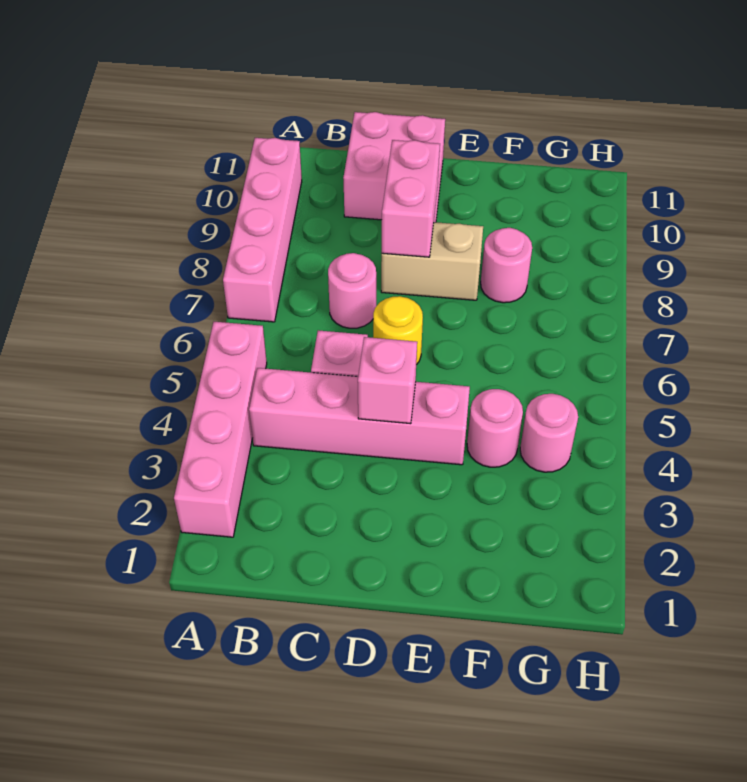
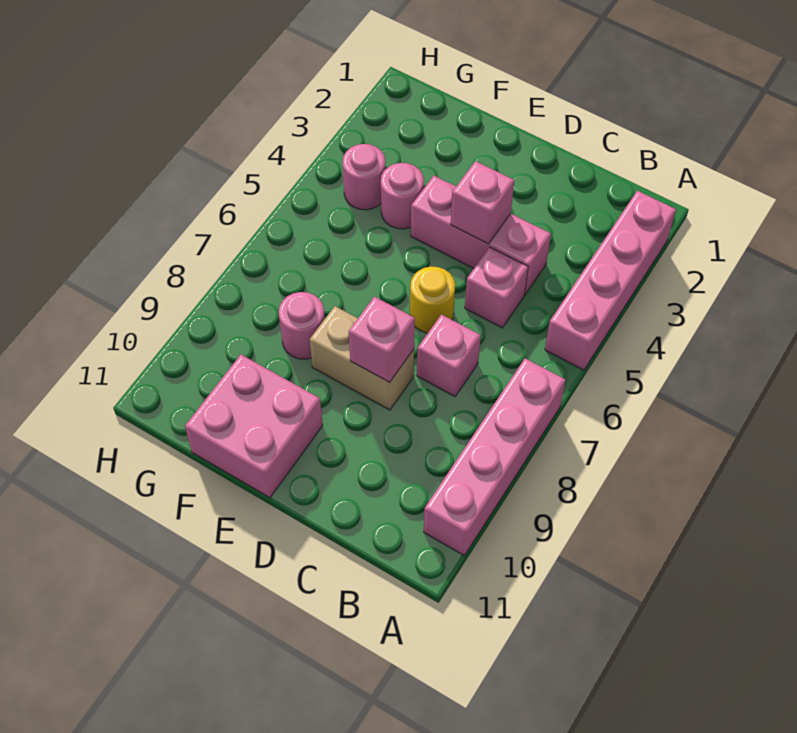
pink brick B4:E4 level 1 -> pink brick C4:E4 level 1
pink round brick C7 level 1 -> pink brick C7 level 1
pink brick C10:D11 level 1 -> pink brick E10:F11 level 1
pink brick D8:D9 level 2 -> pink brick D8 level 2

